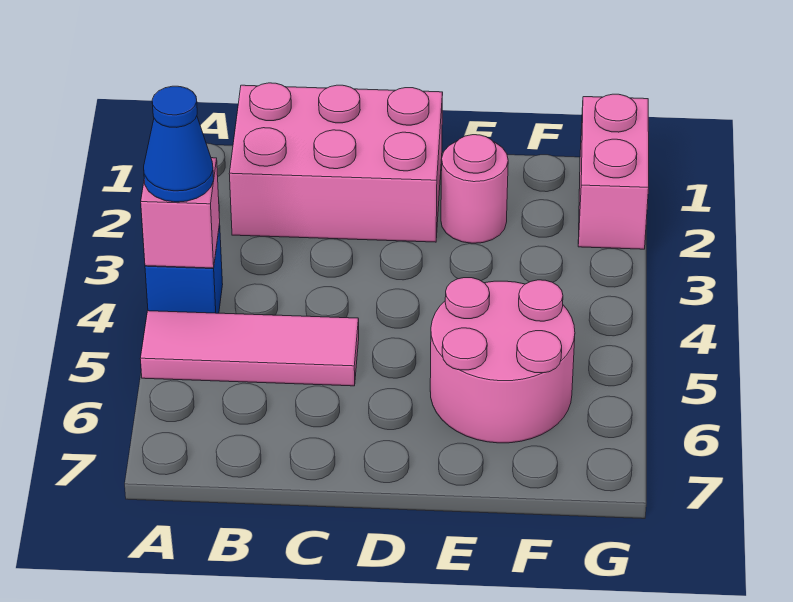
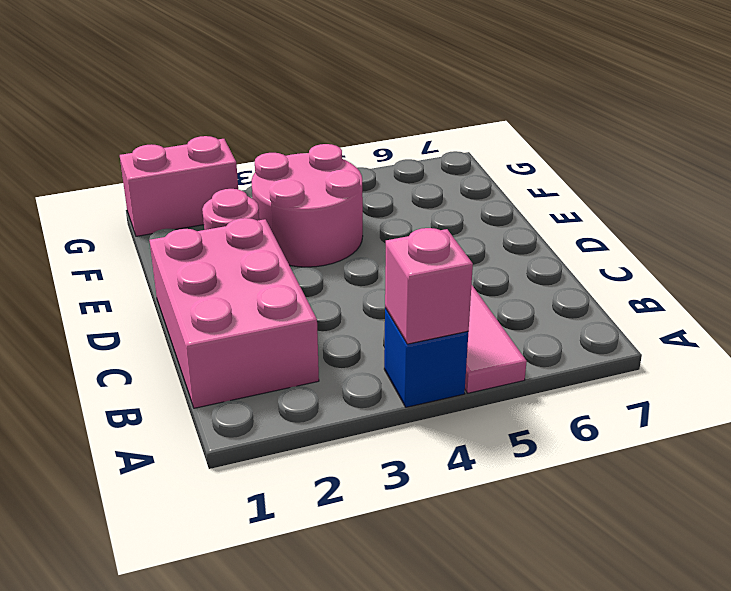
blue cone A4 level 3 -> none
pink round brick E5:F6 level 1 -> pink round brick E3:F4 level 1

